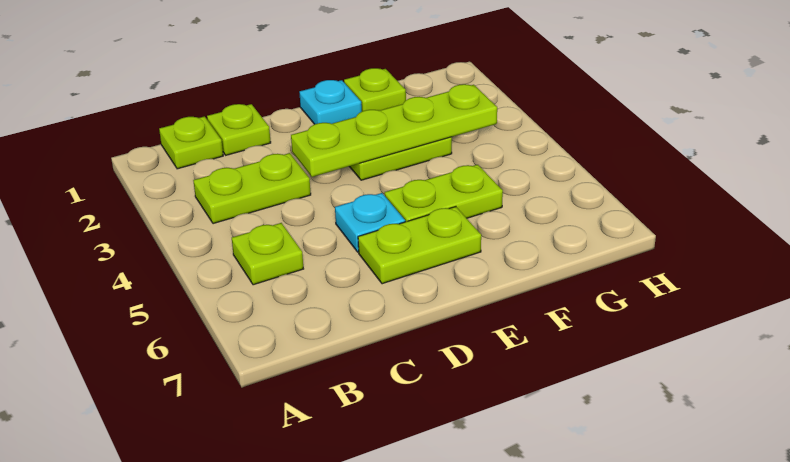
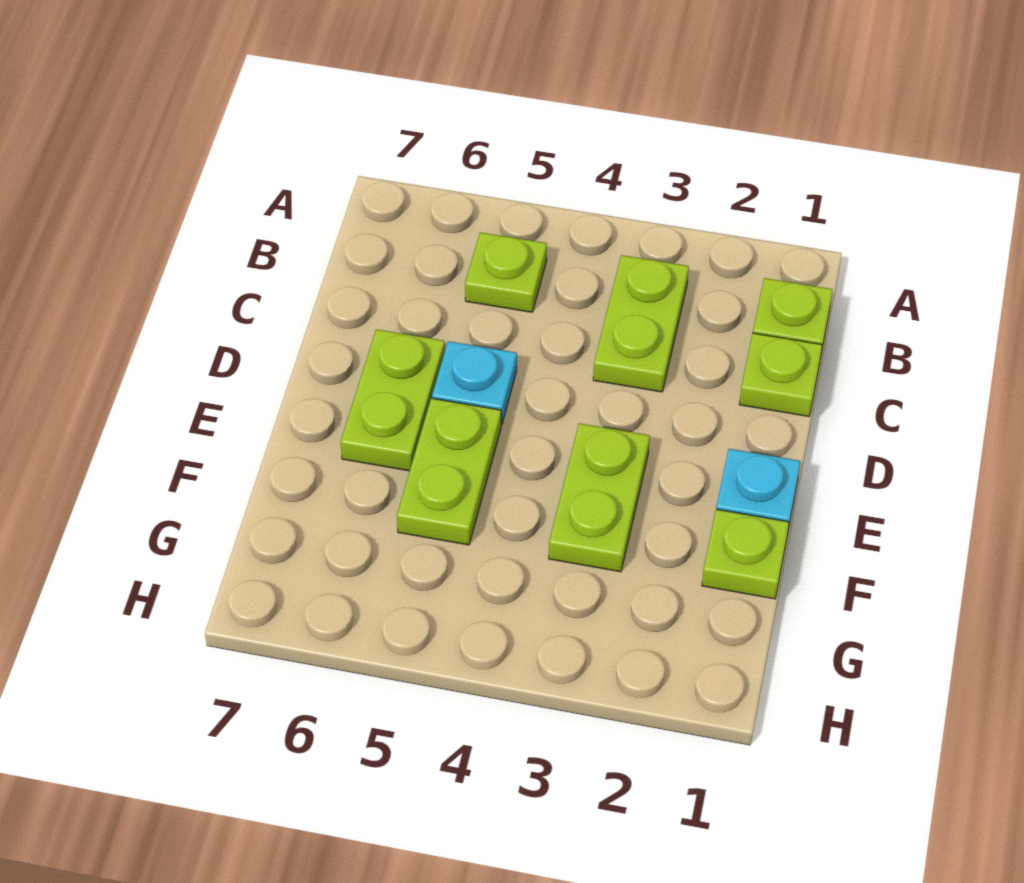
lime plate D3:G3 level 2 -> none

